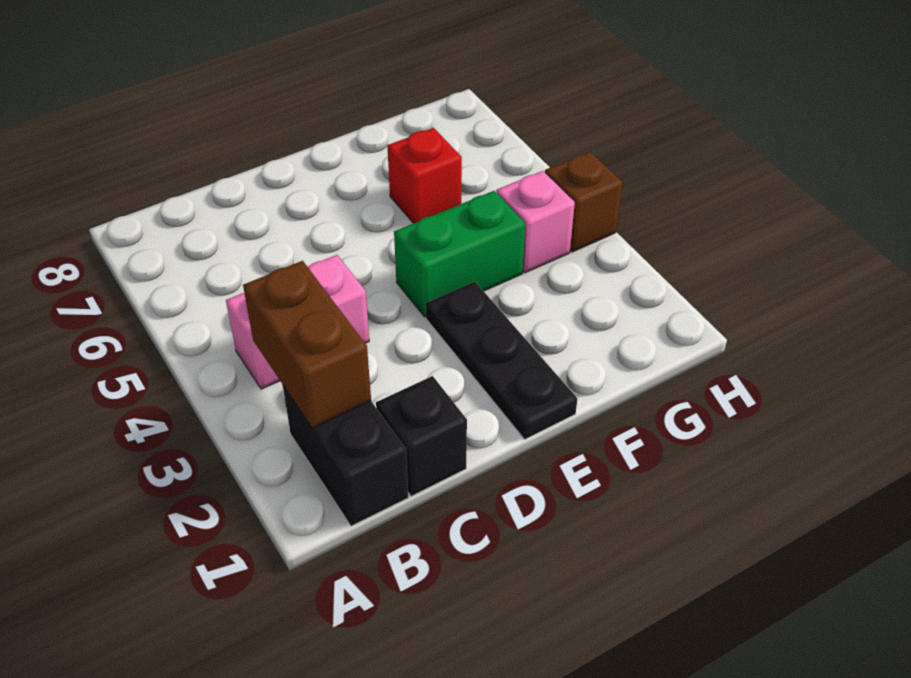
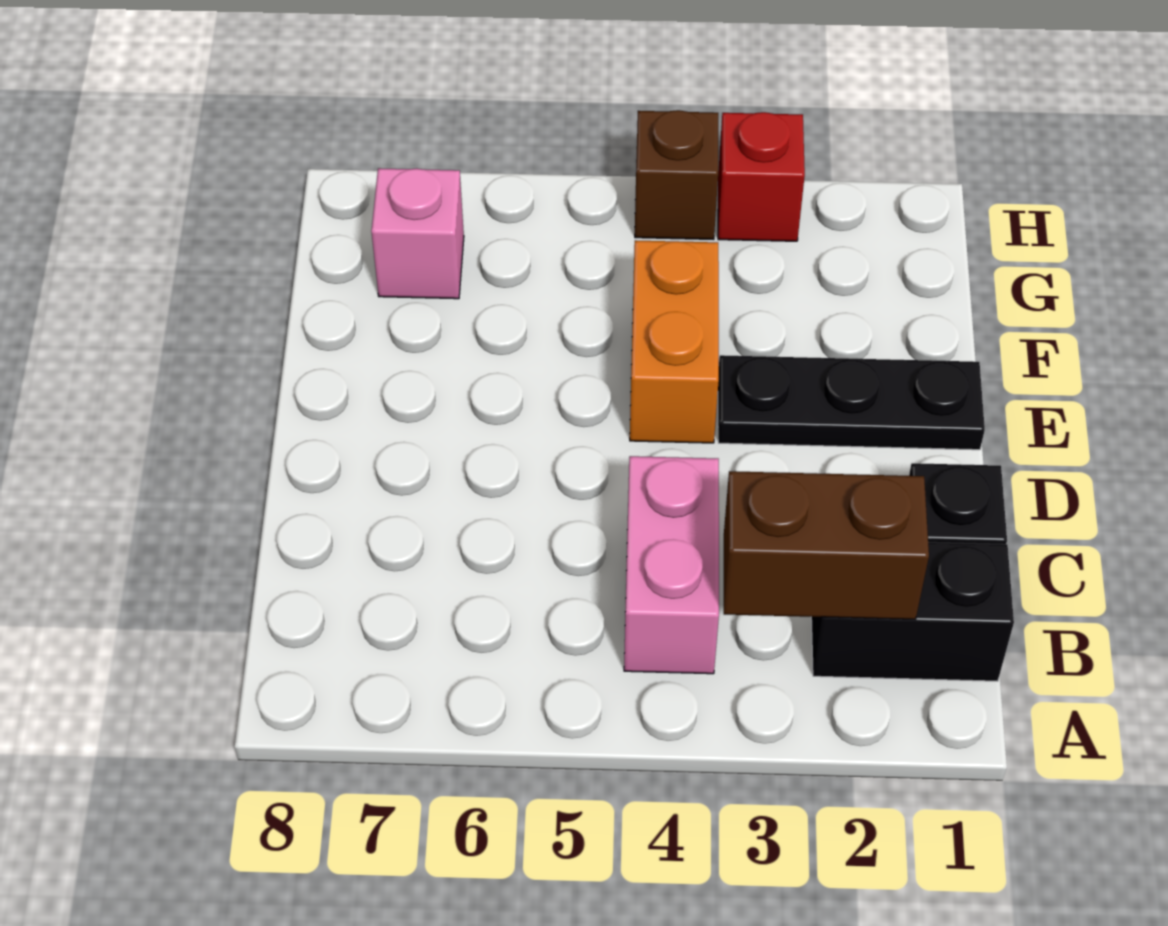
green brick E4:F4 level 1 -> orange brick E4:F4 level 1
red brick F6 level 1 -> red brick H3 level 1
pink brick G4 level 1 -> pink brick G7 level 1

